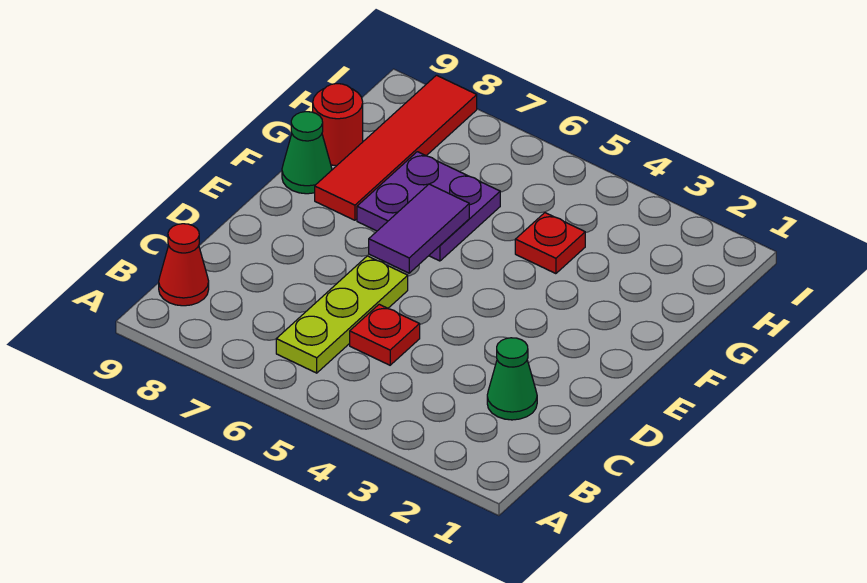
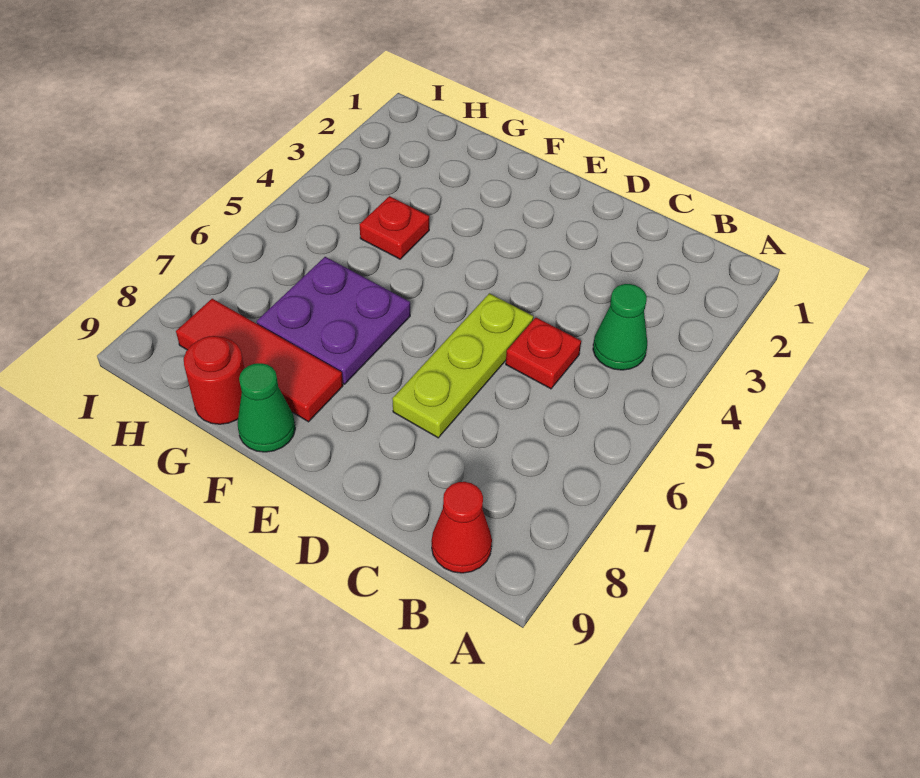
lime plate B6:D6 level 1 -> lime plate D5:D7 level 1
green cone C2 level 1 -> green cone B4 level 1
purple tile E6:F6 level 2 -> none
red tile F8:I8 level 1 -> red tile F8:H8 level 1

